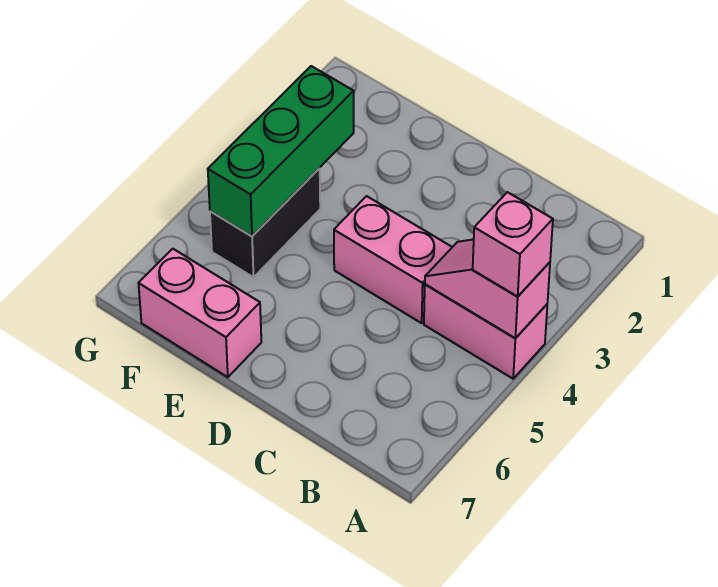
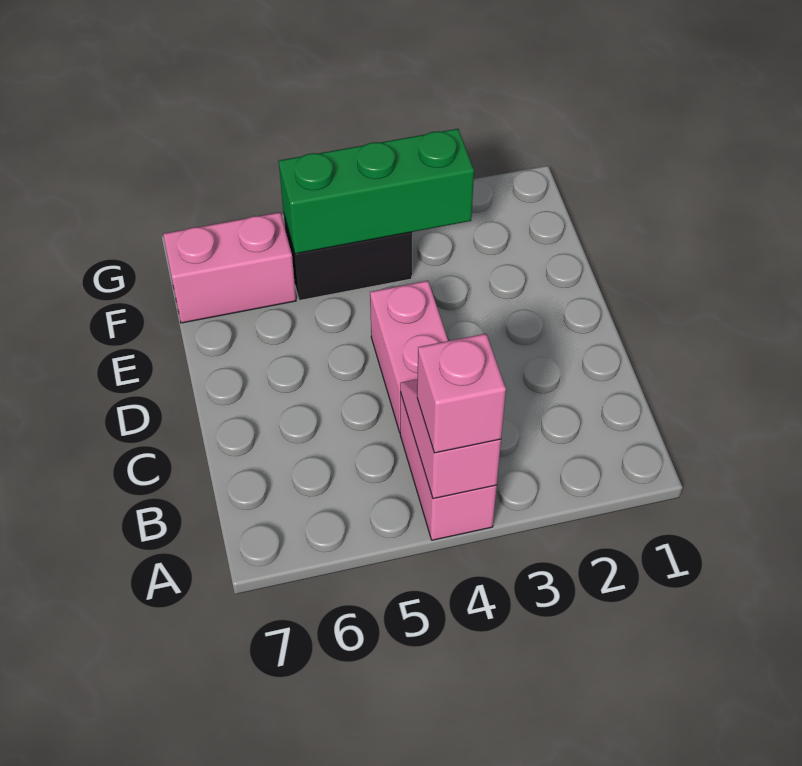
pink brick E7:F7 level 1 -> pink brick F6:F7 level 1

